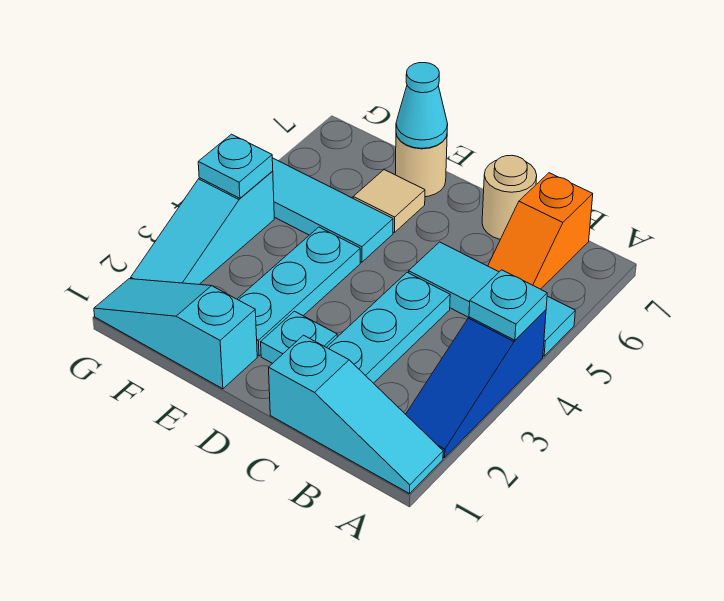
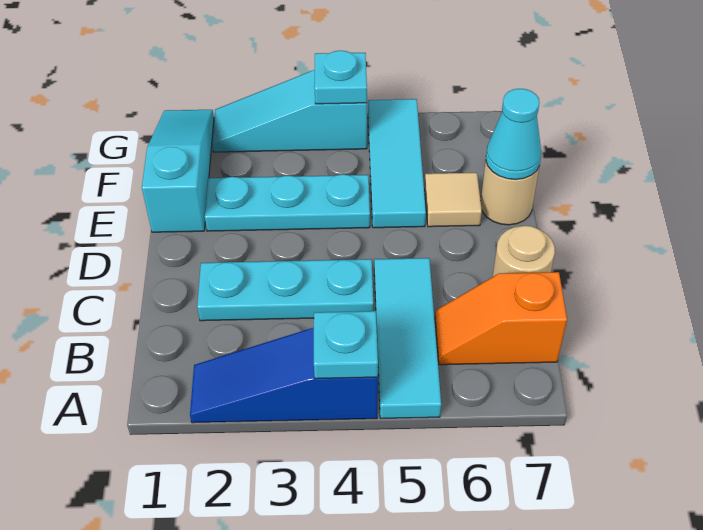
cyan slope A1:C1 level 1 top C -> none
cyan plate D2 level 1 -> none

